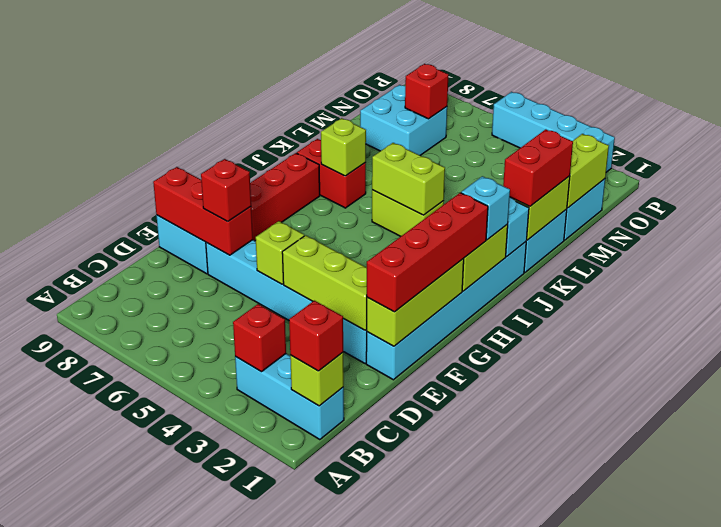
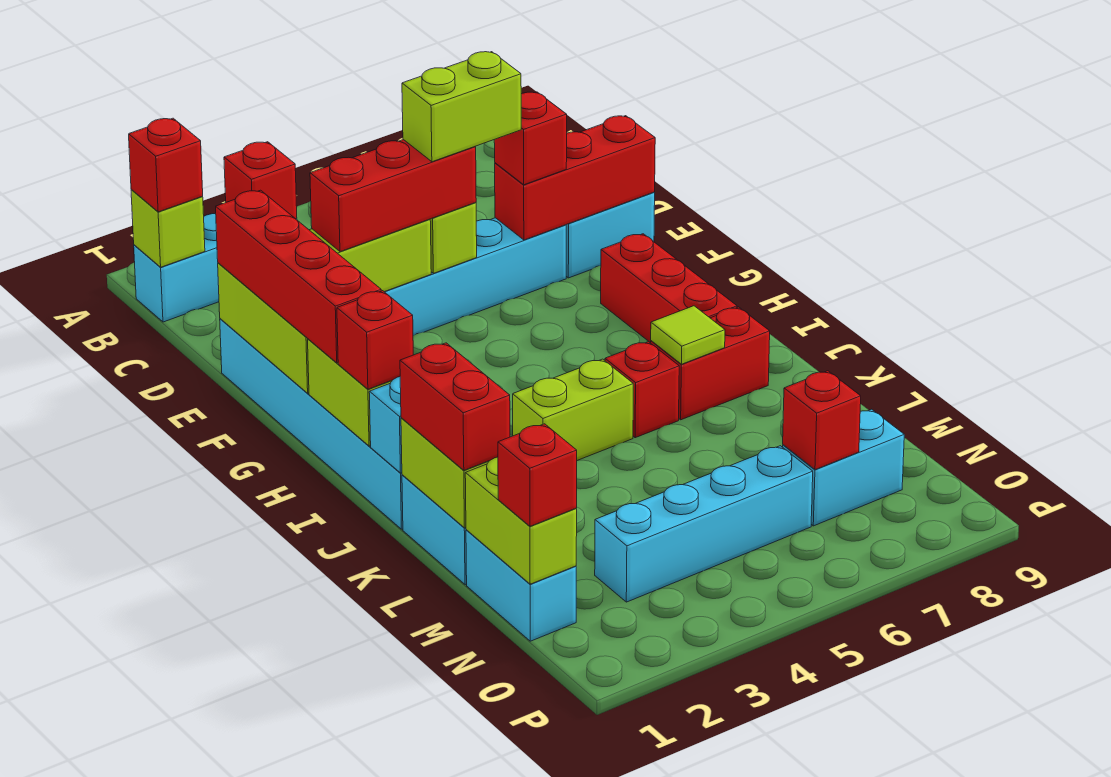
none -> red brick E3:E5 level 3
cyan brick I1 level 3 -> red brick I1 level 3
lime brick J4:J5 level 2 -> lime brick E5:E6 level 4
none -> red brick J6 level 1
lime brick J7 level 2 -> lime tile J7 level 2
cyan brick M7:N8 level 1 -> cyan brick N7:N8 level 1
none -> red brick N1 level 3
cyan brick P2:P5 level 1 -> cyan brick N3:N6 level 1

